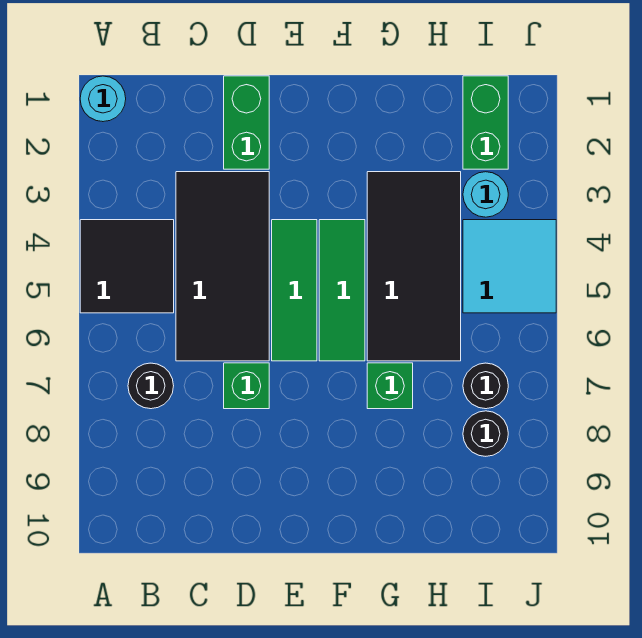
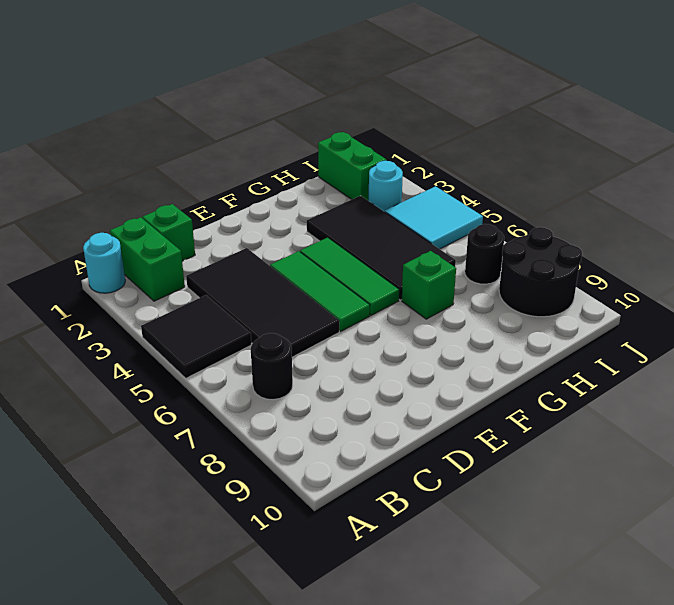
green brick D1:D2 level 1 -> green brick B1:B2 level 1
green brick D7 level 1 -> green brick C1 level 1
black round brick I8 level 1 -> black round brick I8:J9 level 1

